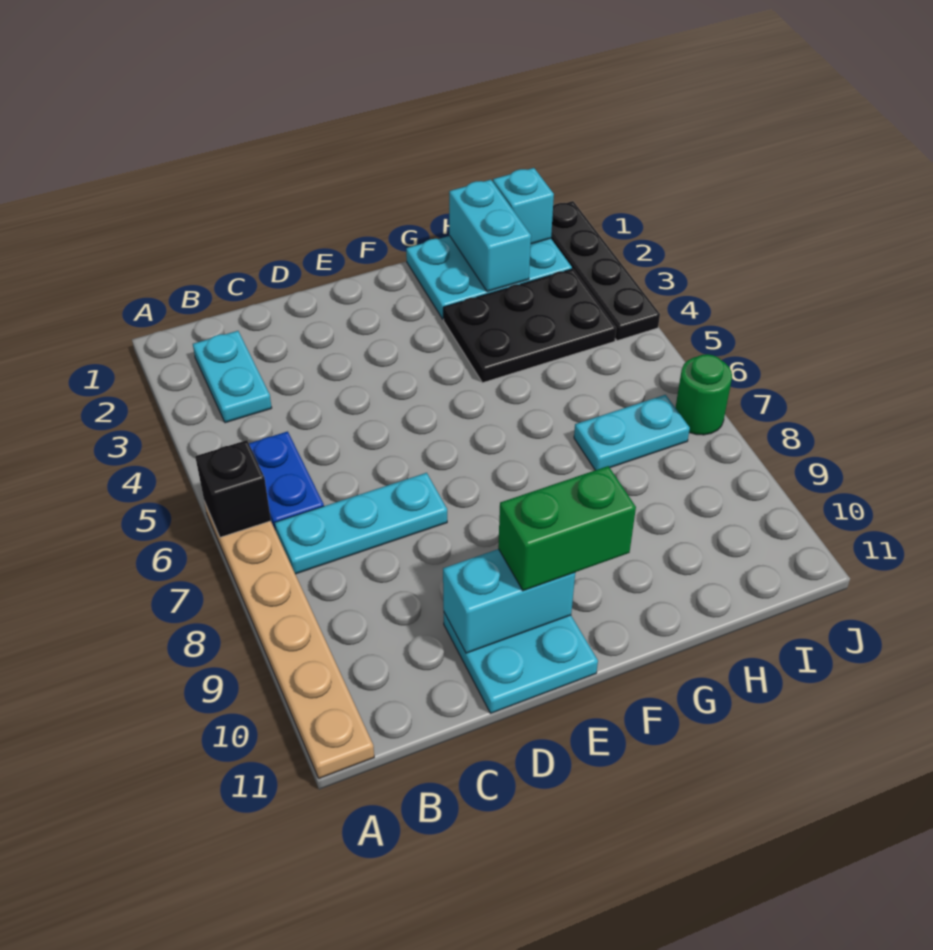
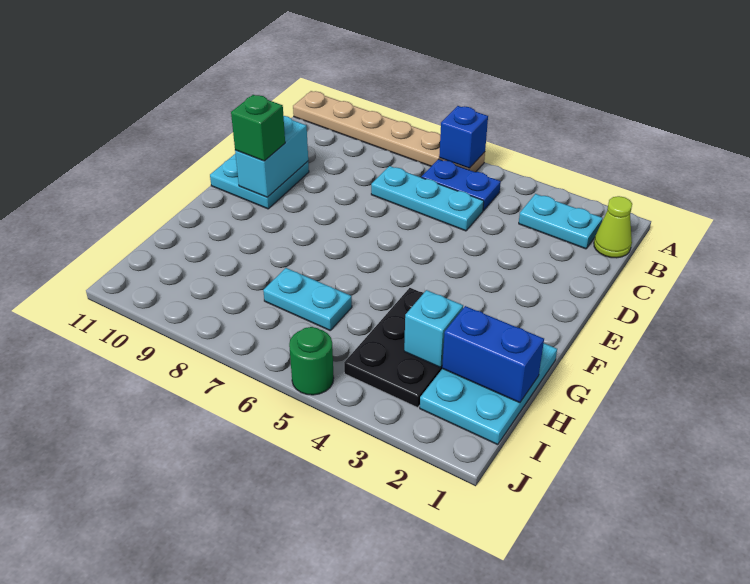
black brick A6 level 2 -> blue brick A6 level 2
none -> lime cone B1 level 1
cyan plate B7:D7 level 1 -> cyan plate C5:C7 level 1
green brick E10:F10 level 3 -> green brick E10 level 3
cyan brick H1:H2 level 2 -> blue brick H1:H2 level 2
cyan plate H7:I7 level 1 -> cyan plate H6:H7 level 1
cyan brick I1 level 2 -> cyan brick H3 level 2
black plate J1:J4 level 1 -> none
green round brick J7 level 1 -> green round brick J5 level 1

